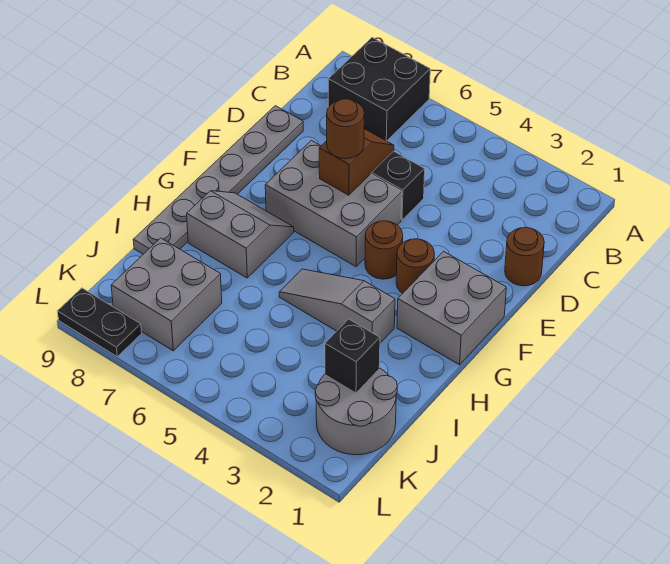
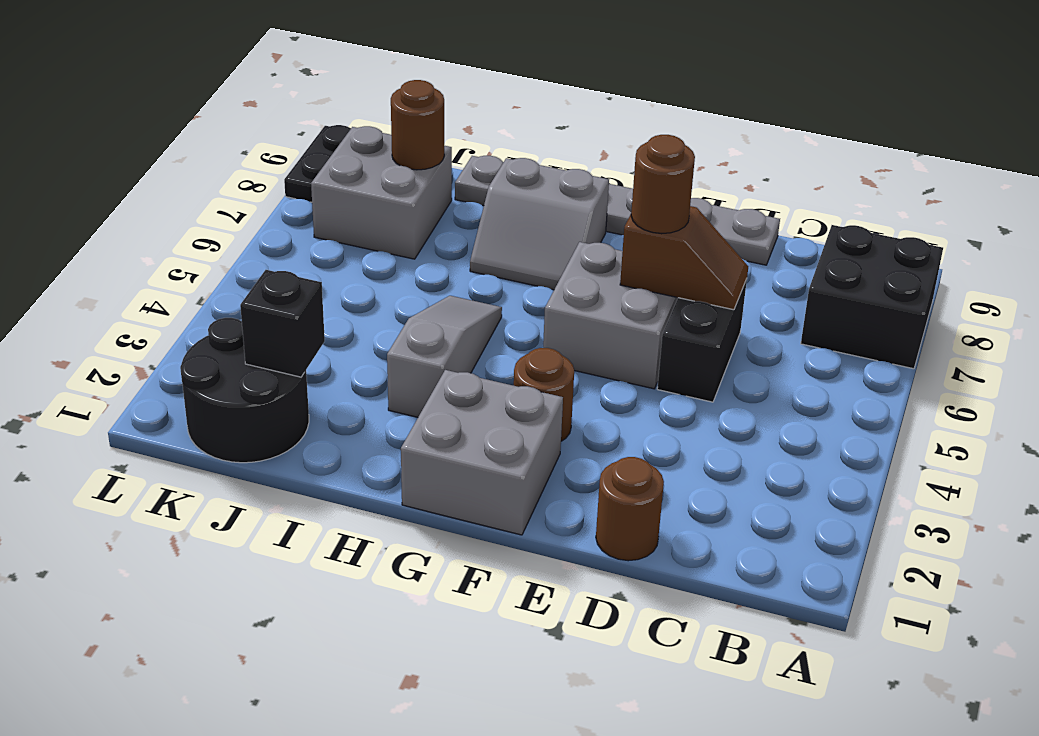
grey brick E5:F7 level 1 -> grey brick E5:F6 level 1
brown round brick F4 level 1 -> brown round brick J8 level 2
grey slope G7:H8 level 1 top H -> grey slope G7:H8 level 1 top 8
grey round brick J1:K2 level 1 -> black round brick J1:K2 level 1

